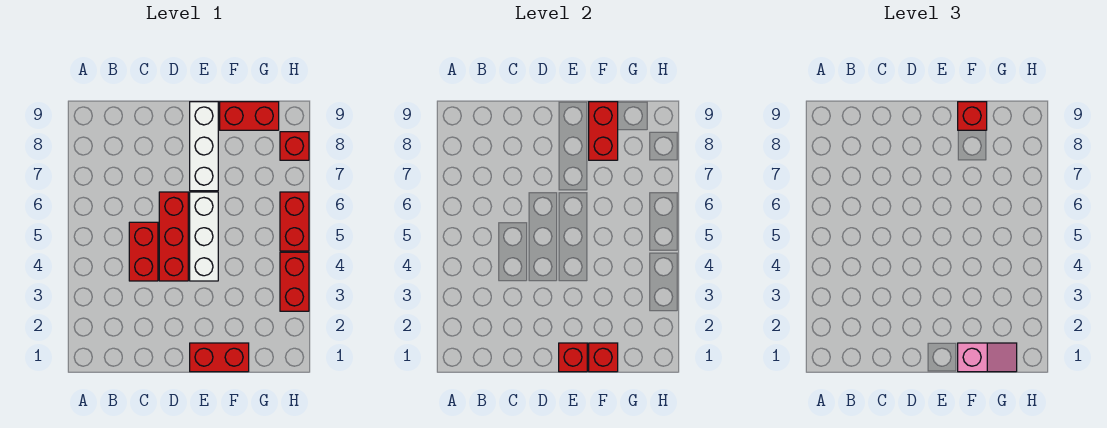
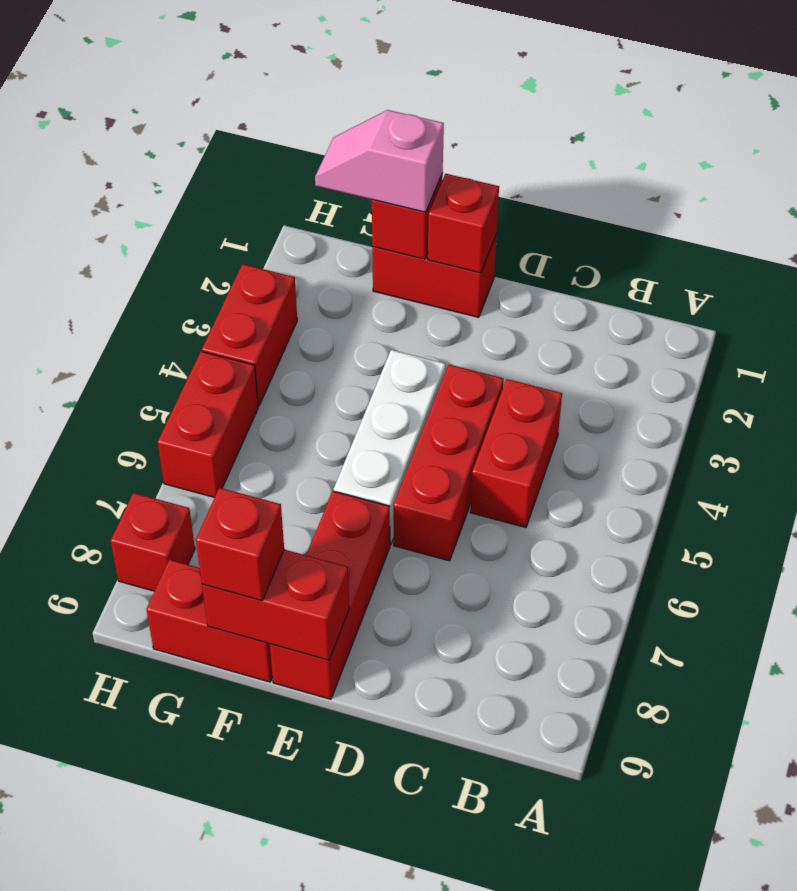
white brick E7:E9 level 1 -> red brick E7:E9 level 1
red brick F8:F9 level 2 -> red brick E9:F9 level 2

